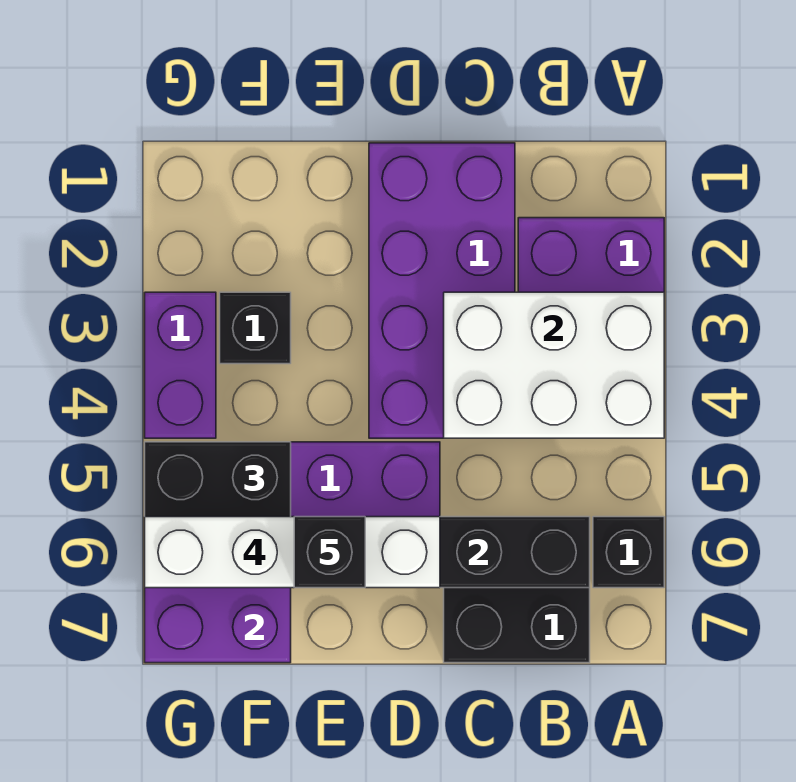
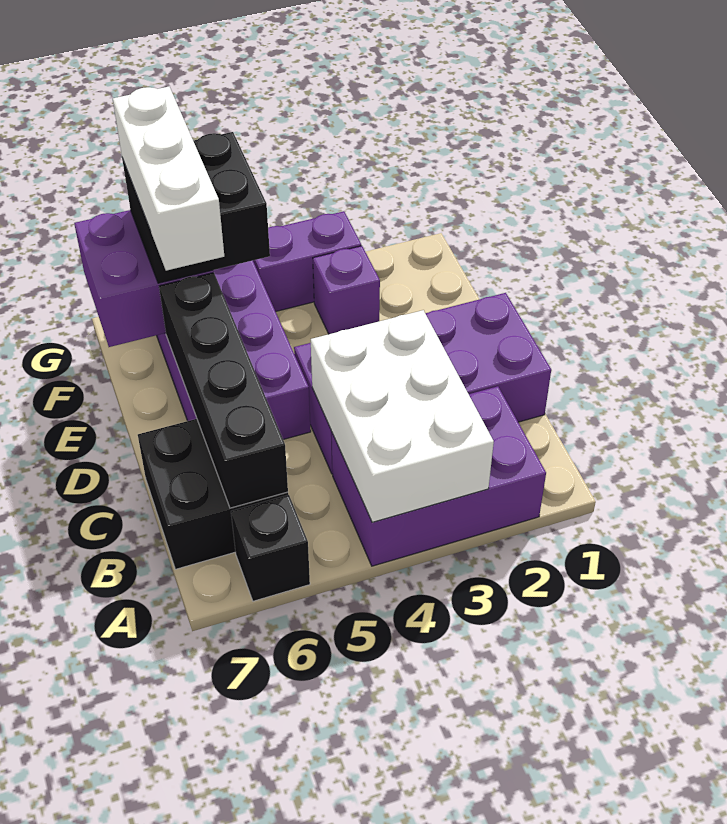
white brick D6:G6 level 4 -> white brick E6:G6 level 4
black brick E6 level 5 -> none
black brick F3 level 1 -> purple brick F3 level 1

